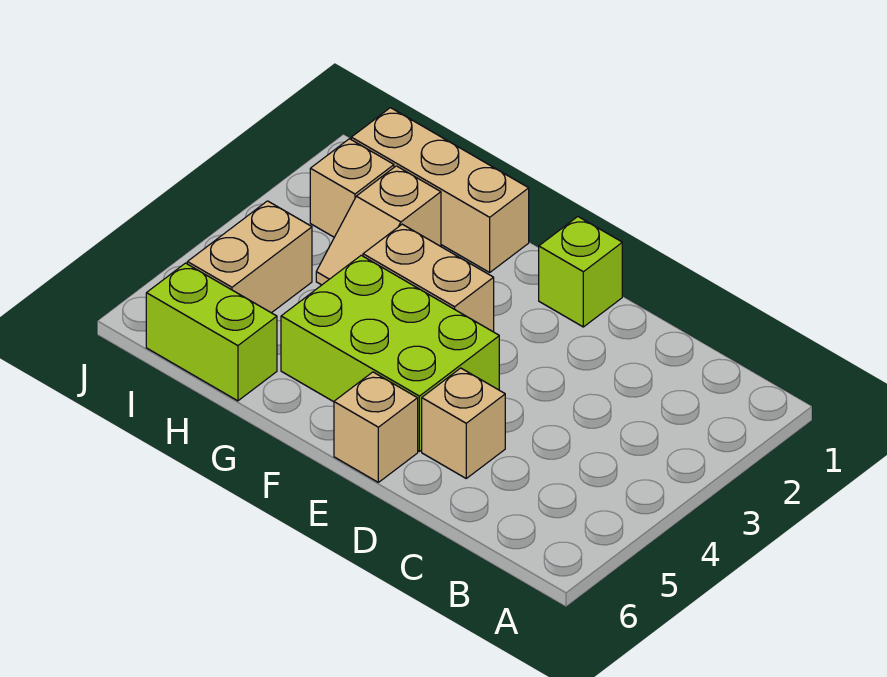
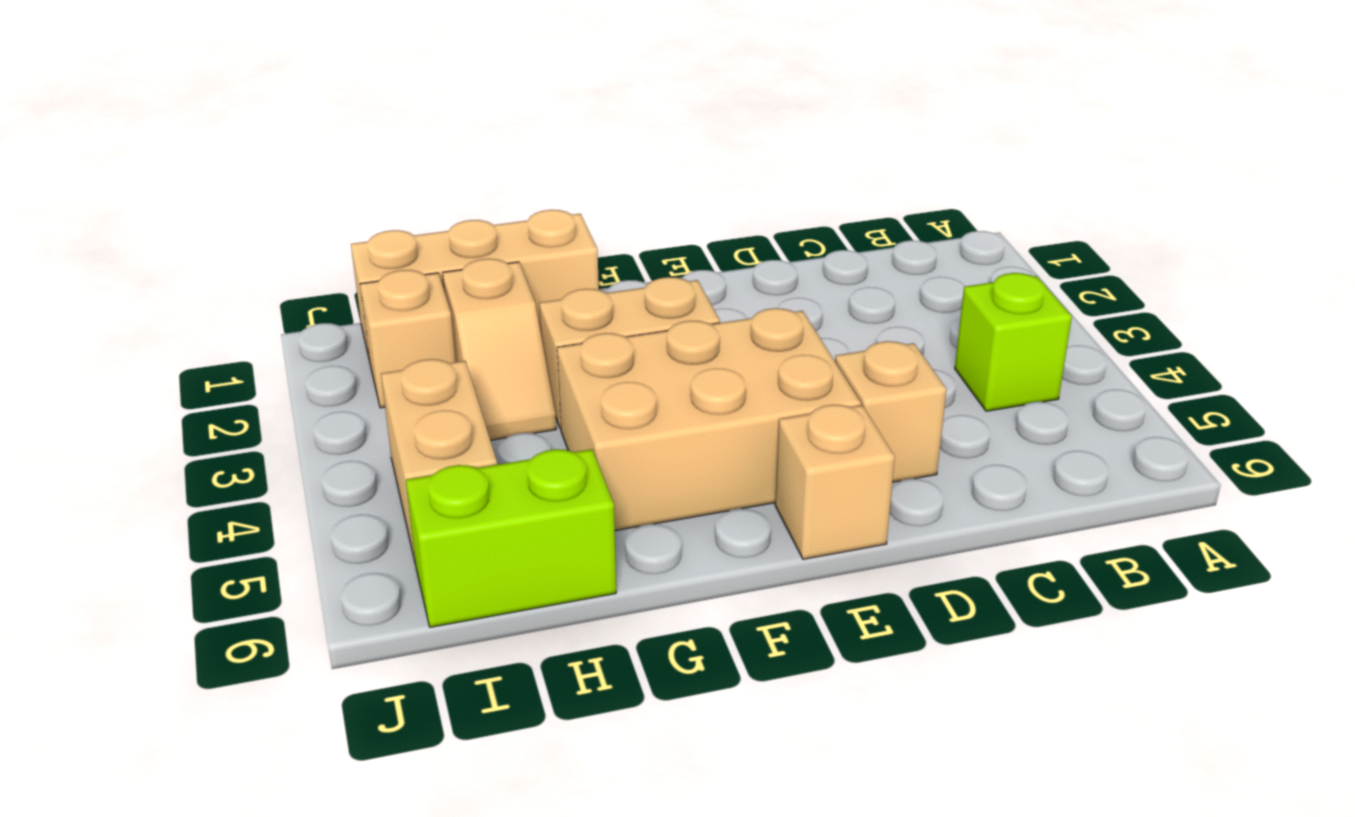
lime brick E1 level 1 -> lime brick B4 level 1
lime brick E4:G5 level 1 -> tan brick E4:G5 level 1

